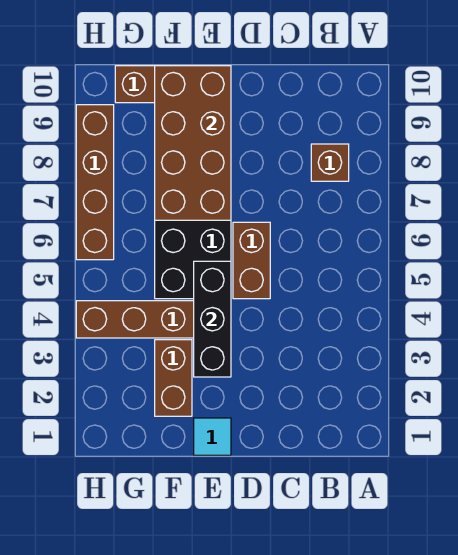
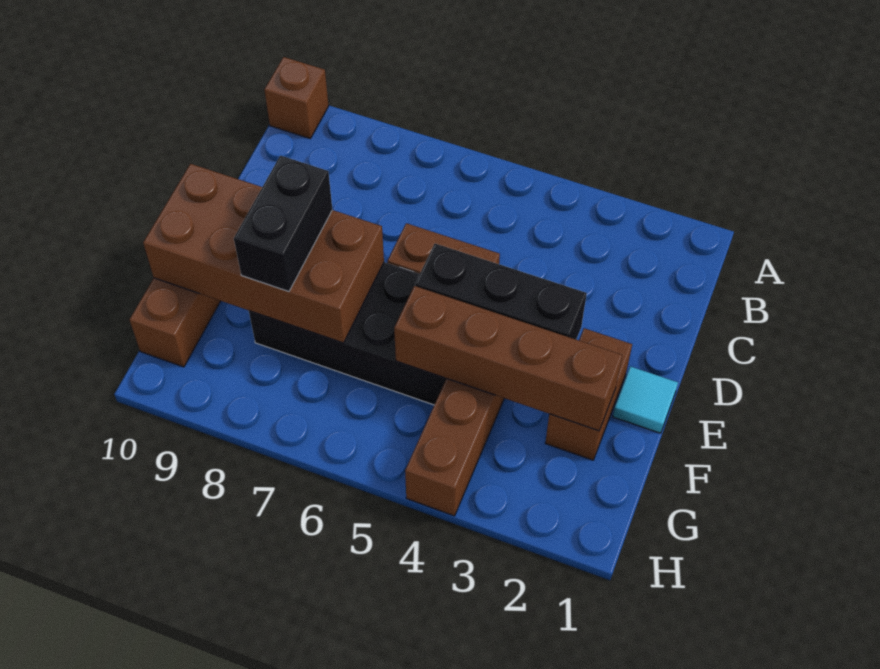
brown brick B8 level 1 -> brown brick A10 level 1
none -> black brick E8:F8 level 3
brown brick F2:F3 level 1 -> brown brick E2:F2 level 1
brown brick H6:H9 level 1 -> brown brick F2:F5 level 2

